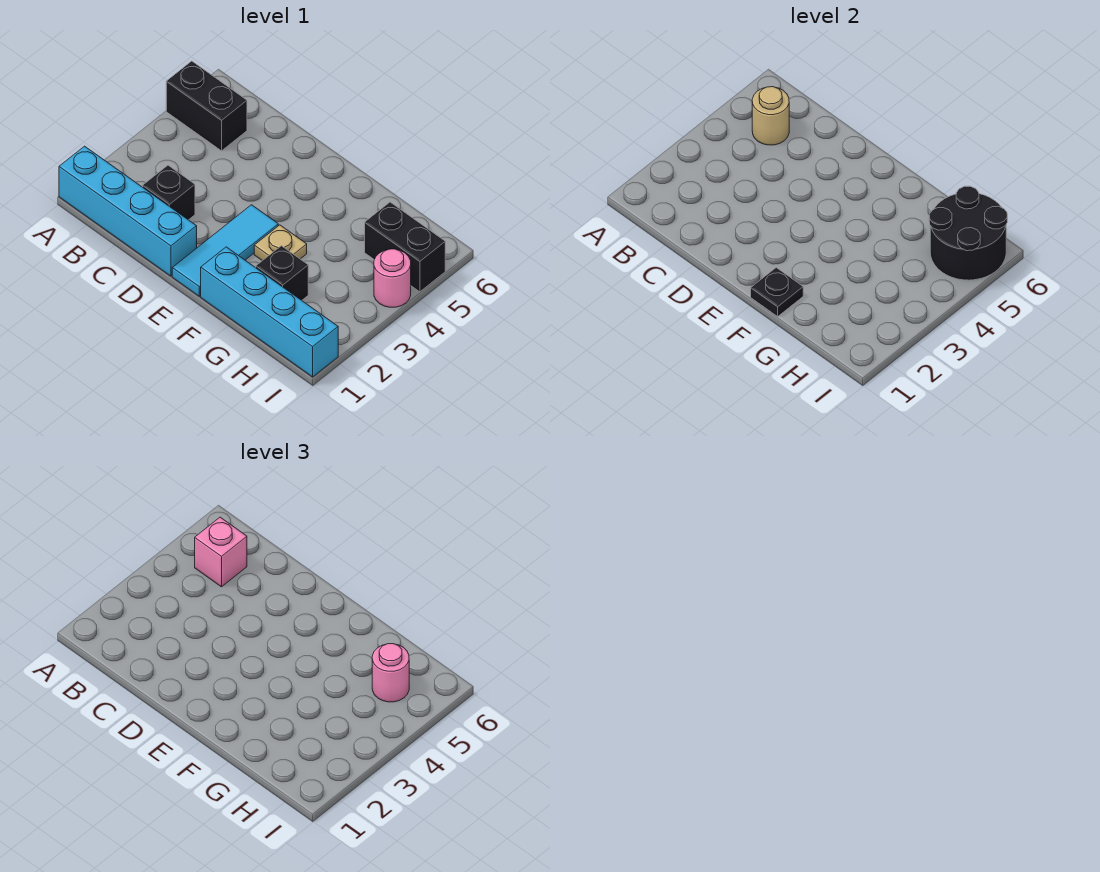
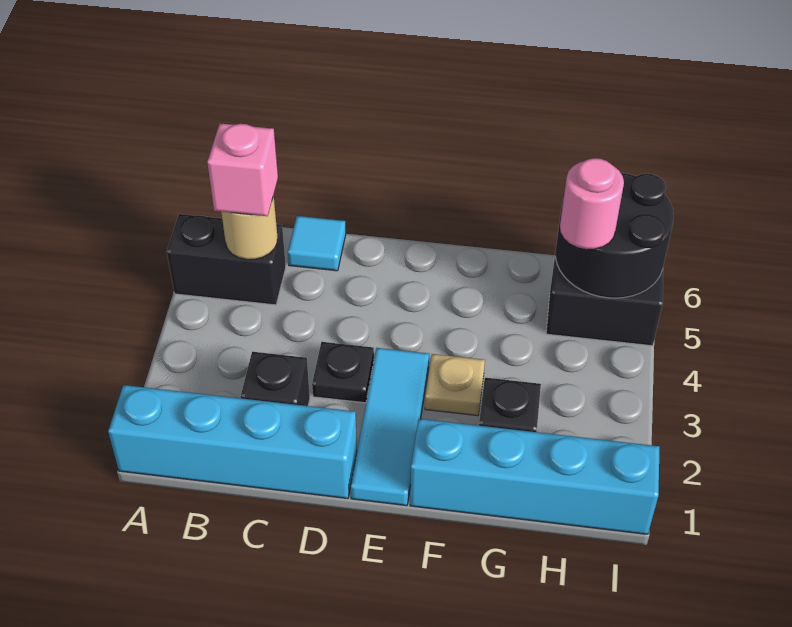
none -> cyan tile C6 level 1
black plate F1 level 2 -> black plate D3 level 1
pink round brick I4 level 1 -> none

